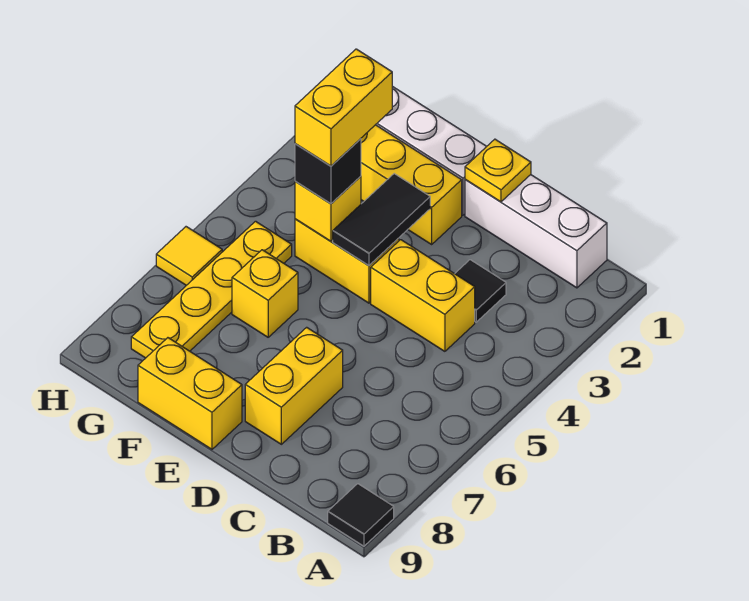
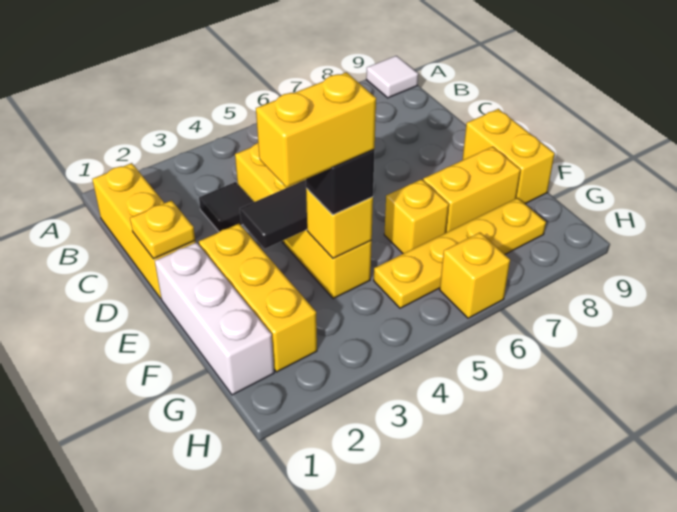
black tile A9 level 1 -> white tile A9 level 1
white brick B1:D1 level 1 -> yellow brick B1:D1 level 1
yellow brick D7:D8 level 1 -> yellow brick F7:F8 level 1
yellow tile H6 level 1 -> yellow brick H6 level 1

